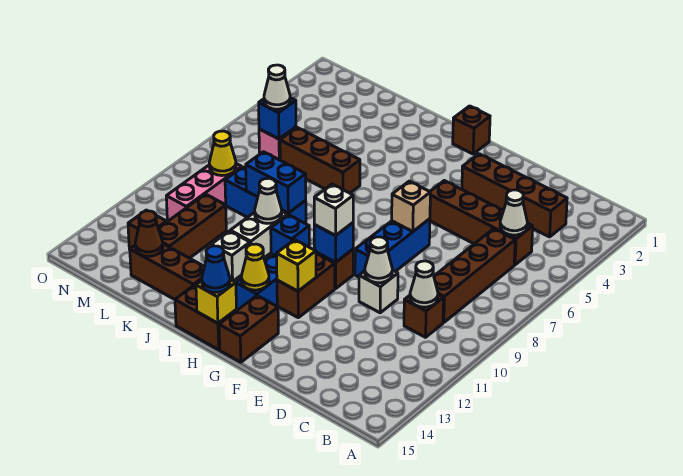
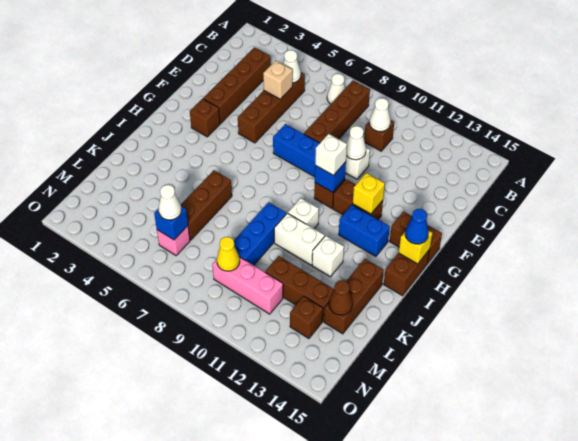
brown brick C6:C9 level 1 -> brown brick B8:E8 level 1
tan brick F7 level 2 -> tan brick D5 level 2
brown brick H1 level 1 -> brown brick G3 level 1
yellow cone H13 level 2 -> none
blue brick I10 level 1 -> white brick I10 level 1
blue brick J9:K9 level 2 -> none
white cone J10 level 2 -> white cone B7 level 1

